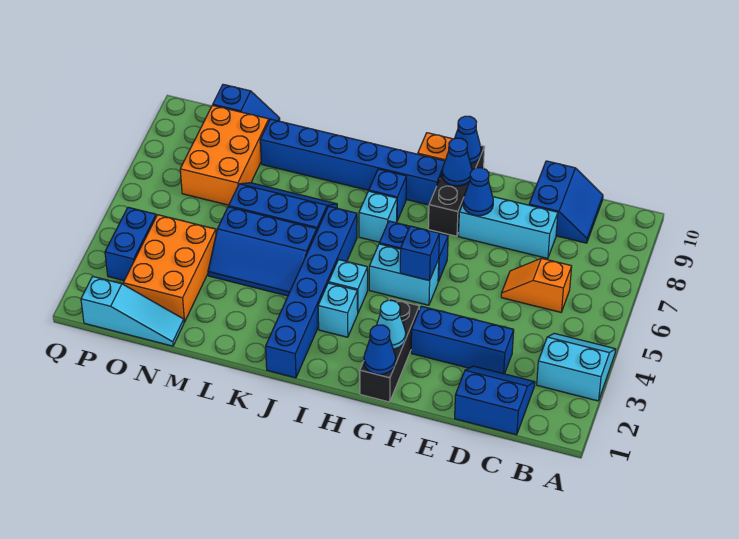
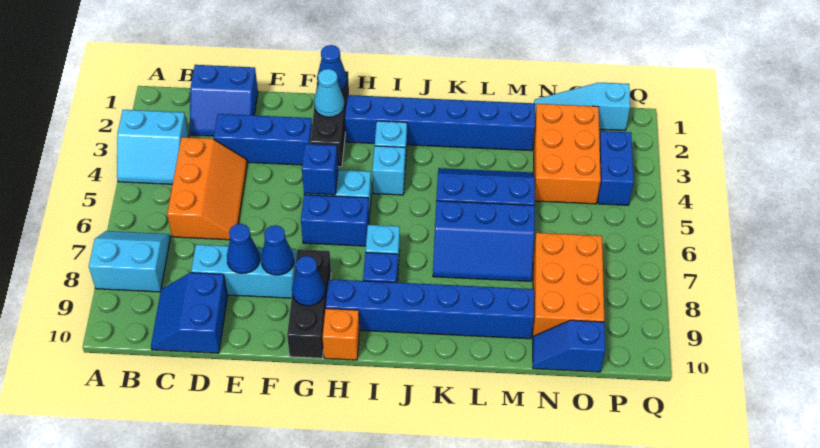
none -> cyan slope A7:B8 level 1 top 8
orange slope C6:D6 level 1 top C -> orange slope C4:D6 level 1 top C
blue cone G10 level 2 -> blue cone E8 level 2
blue brick J1:J6 level 1 -> blue brick H2:M2 level 1

